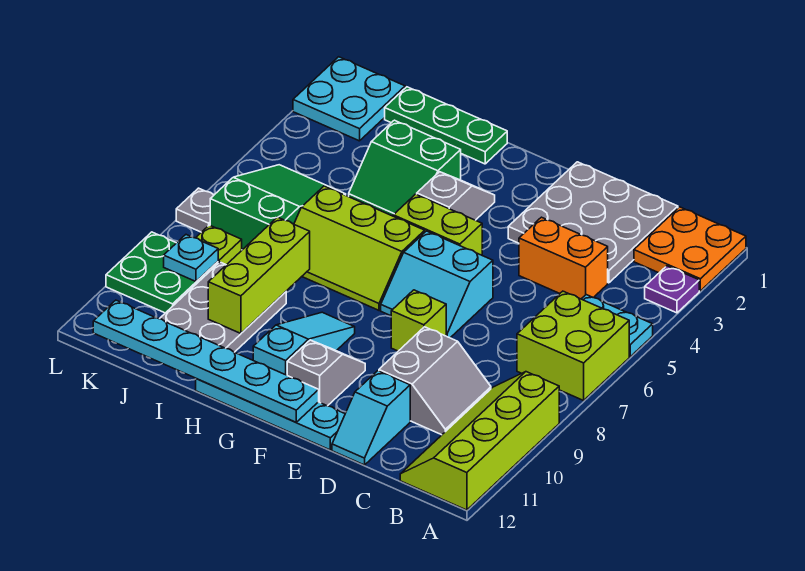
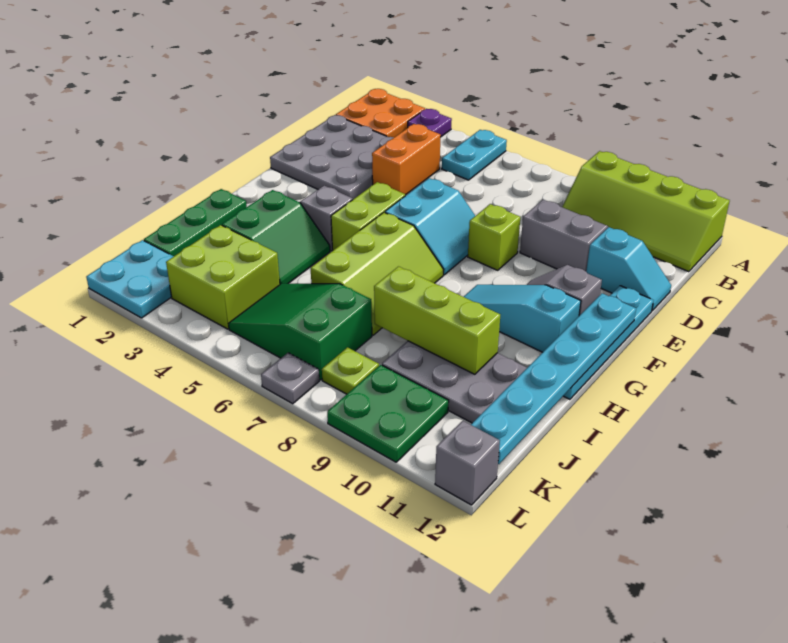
lime brick A6:B7 level 1 -> lime brick J3:K4 level 1
cyan plate K9 level 2 -> none
none -> grey brick L12 level 1

